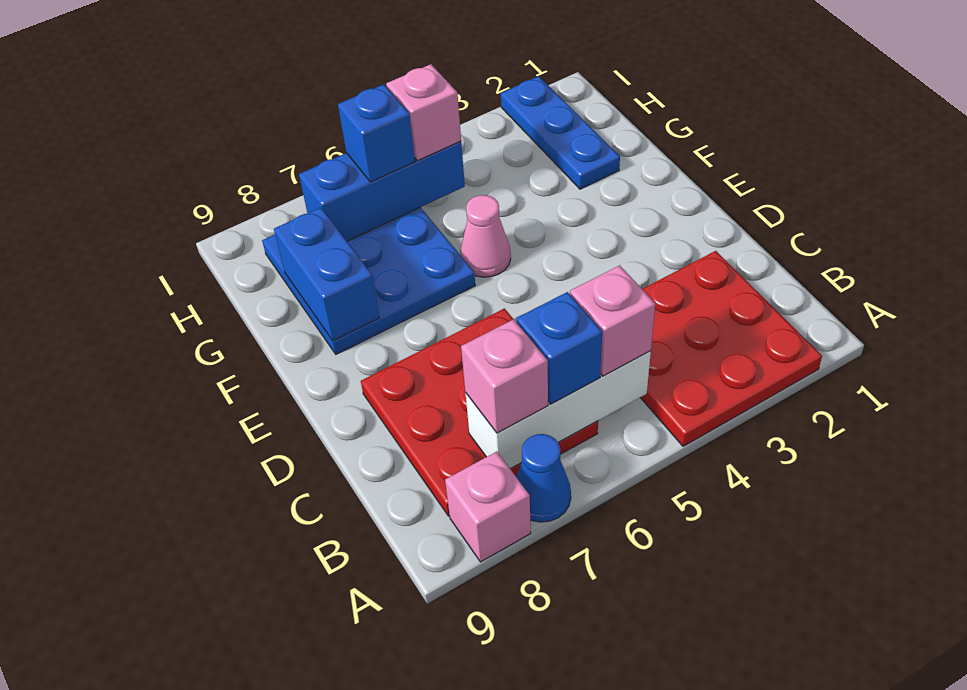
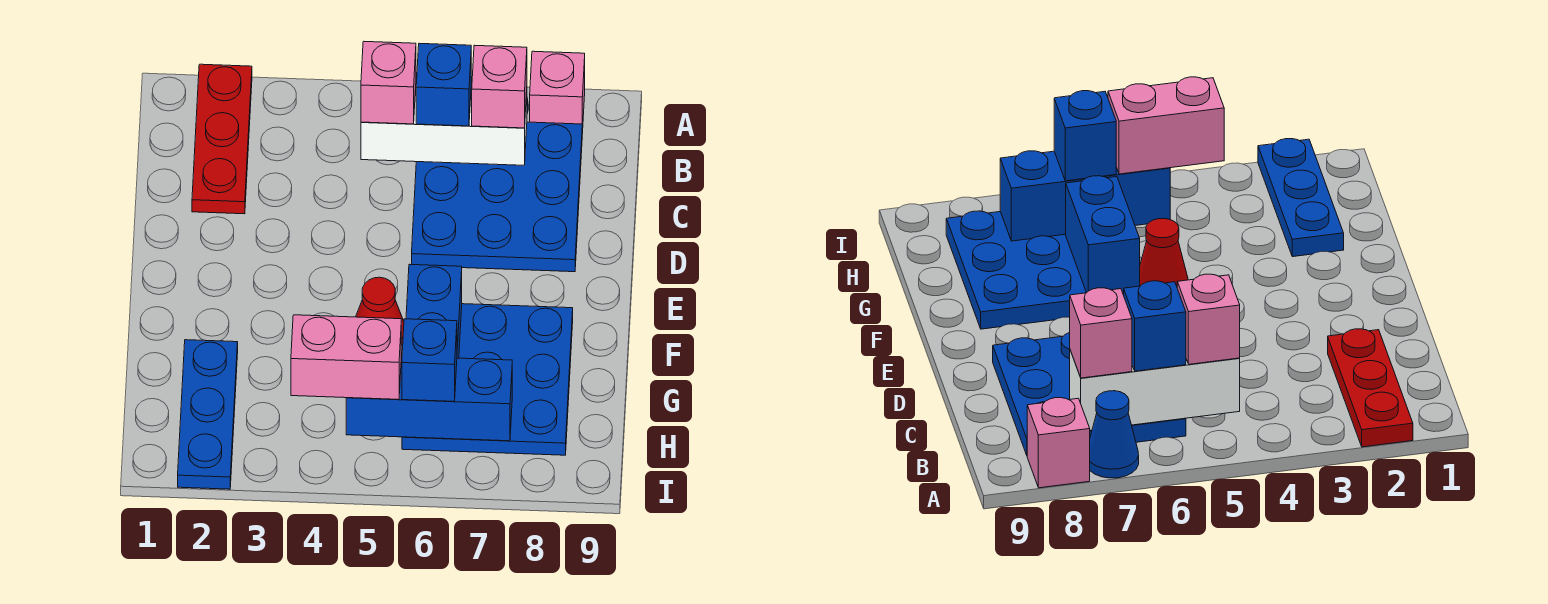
red plate A2:C4 level 1 -> red plate A2:C2 level 1
red plate B6:D8 level 1 -> blue plate B6:D8 level 1
pink cone F5 level 1 -> red cone F5 level 1
blue brick F8:G8 level 2 -> blue brick F6:G6 level 2
pink brick H5 level 3 -> pink brick H4:H5 level 3

